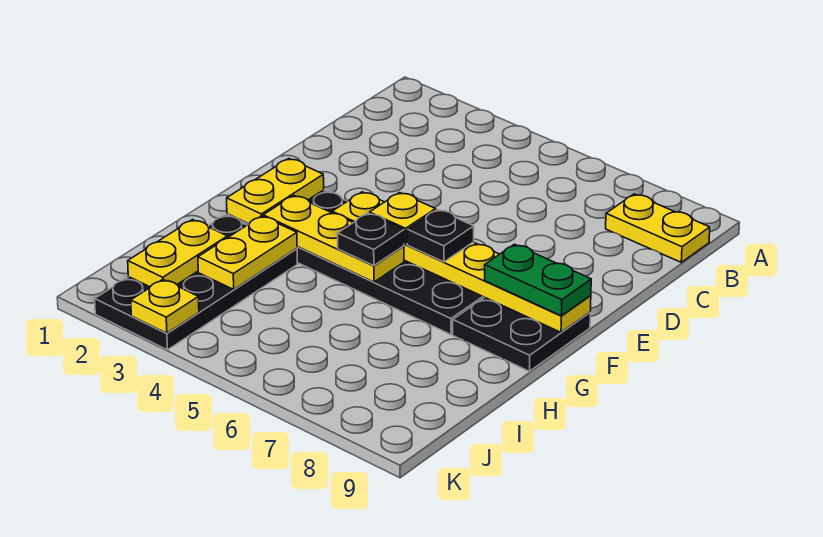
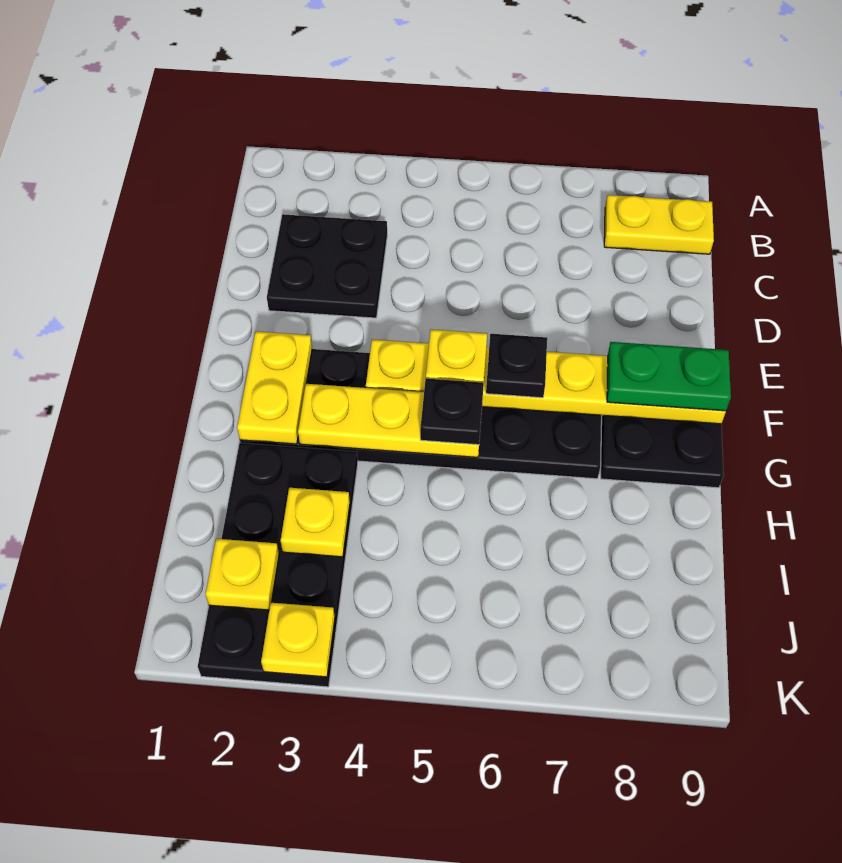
none -> black plate C2:D3 level 1
yellow plate H3:I3 level 2 -> yellow plate I3 level 2
yellow plate I2:J2 level 2 -> yellow plate J2 level 2

